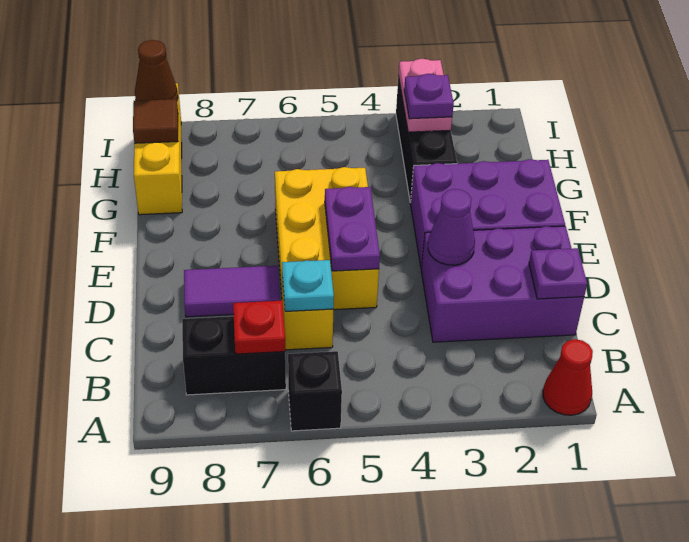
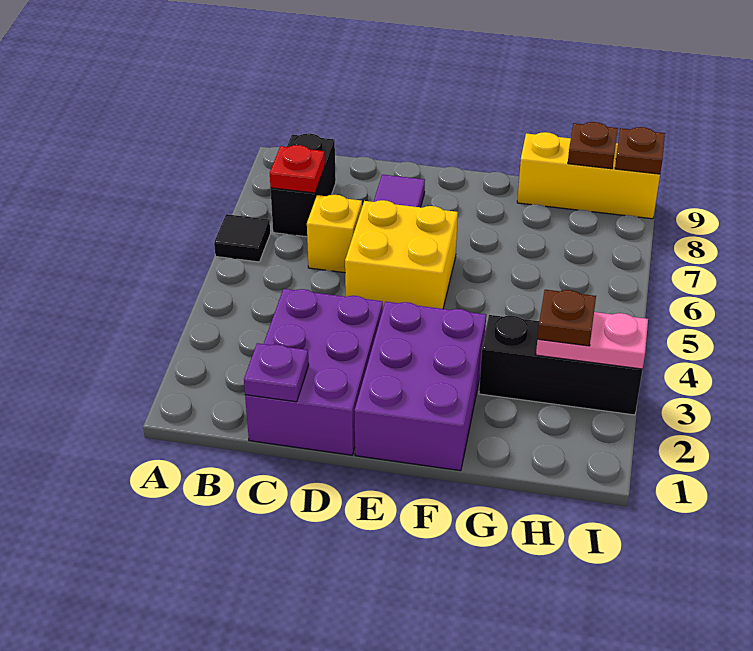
red cone A1 level 1 -> none
black brick A6 level 1 -> black tile A6 level 1
cyan plate C6 level 2 -> none
purple cone D3 level 2 -> none
yellow brick D5:F6 level 1 -> yellow brick D5:E6 level 1
purple plate D5:E5 level 2 -> none
purple plate H3 level 3 -> brown plate H3 level 3
brown tile H9 level 2 -> brown plate H9 level 2
brown cone I9 level 2 -> brown plate I9 level 2

